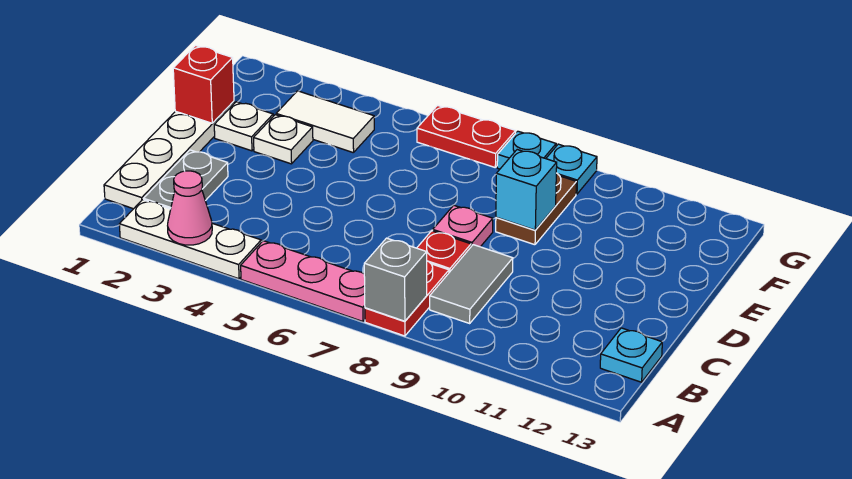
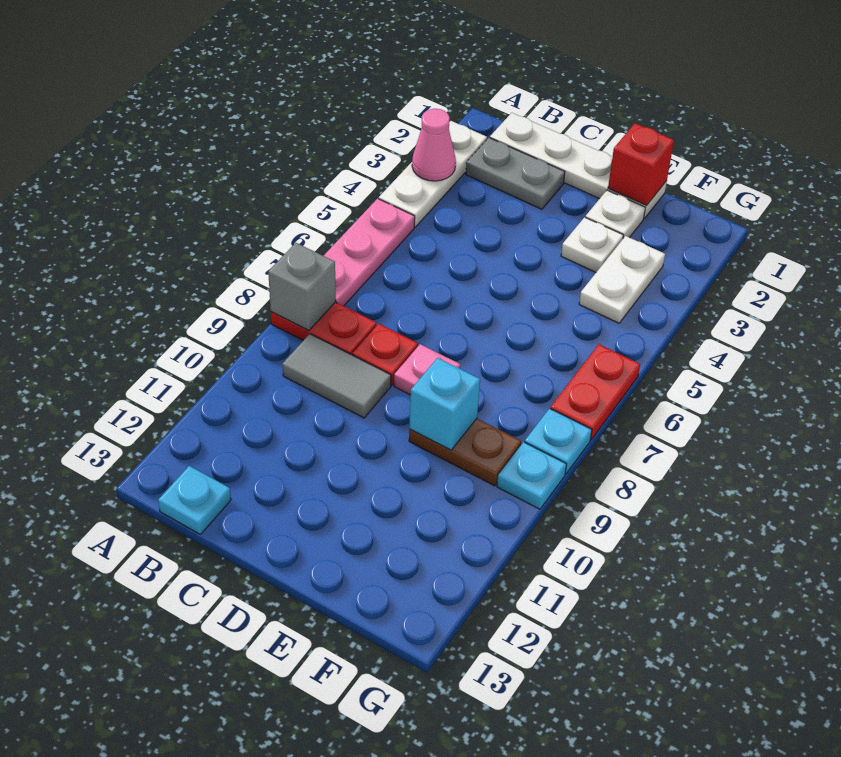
white tile F3:F4 level 1 -> white plate F3:F4 level 1

